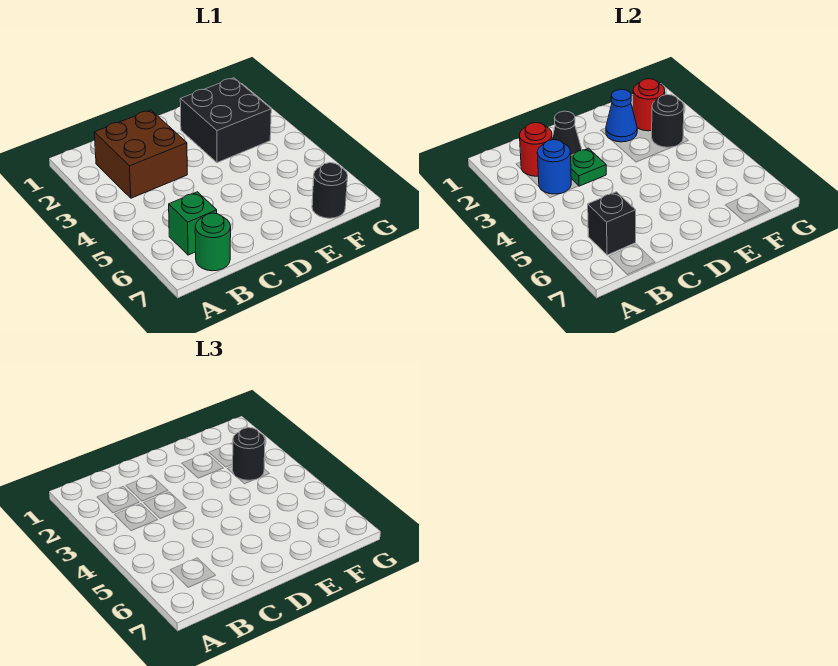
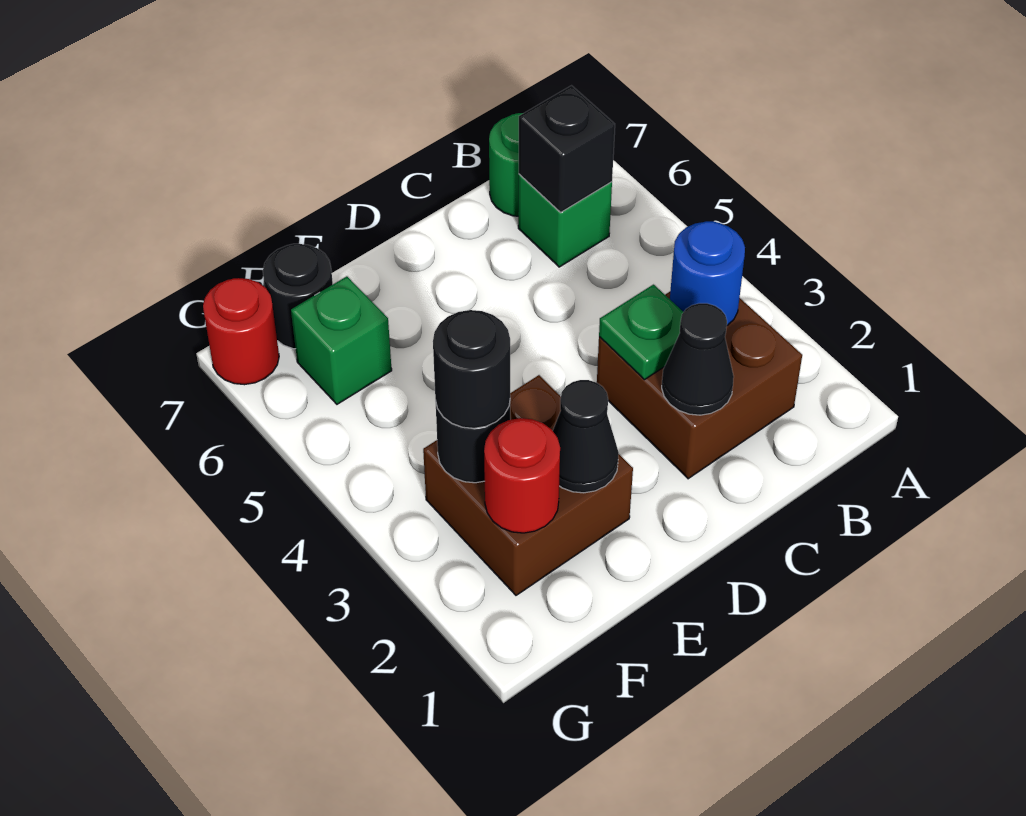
red round brick B2 level 2 -> red round brick G7 level 1
black brick E2:F3 level 1 -> brown brick E2:F3 level 1
blue cone E2 level 2 -> black cone E2 level 2
none -> green brick F6 level 1

